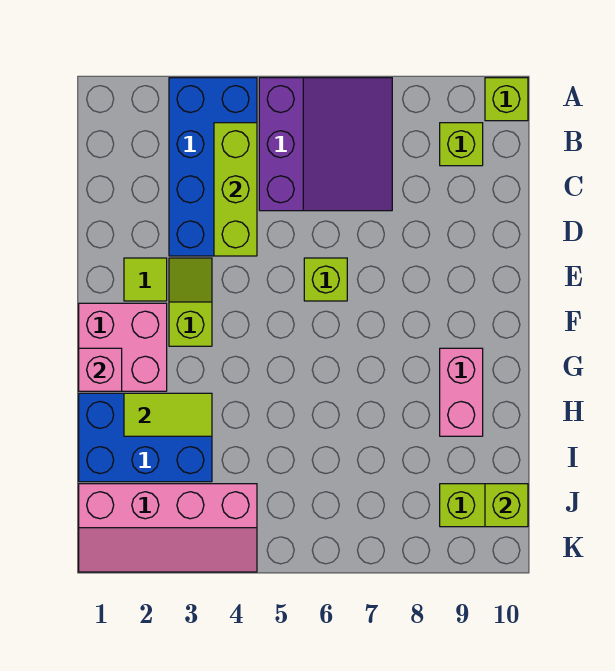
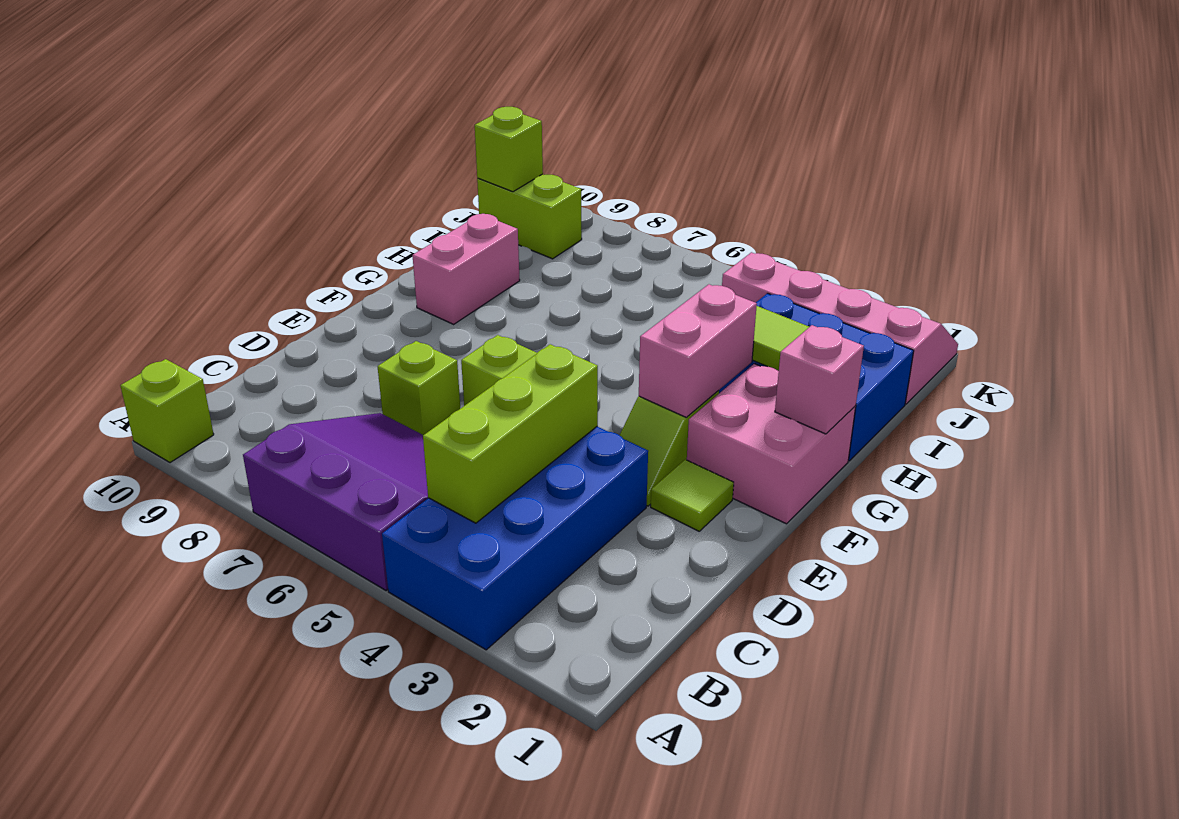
purple slope A5:C7 level 1 top 5 -> purple slope A5:C7 level 1 top A
lime brick B9 level 1 -> lime brick D7 level 1
none -> pink brick F3:G3 level 2

